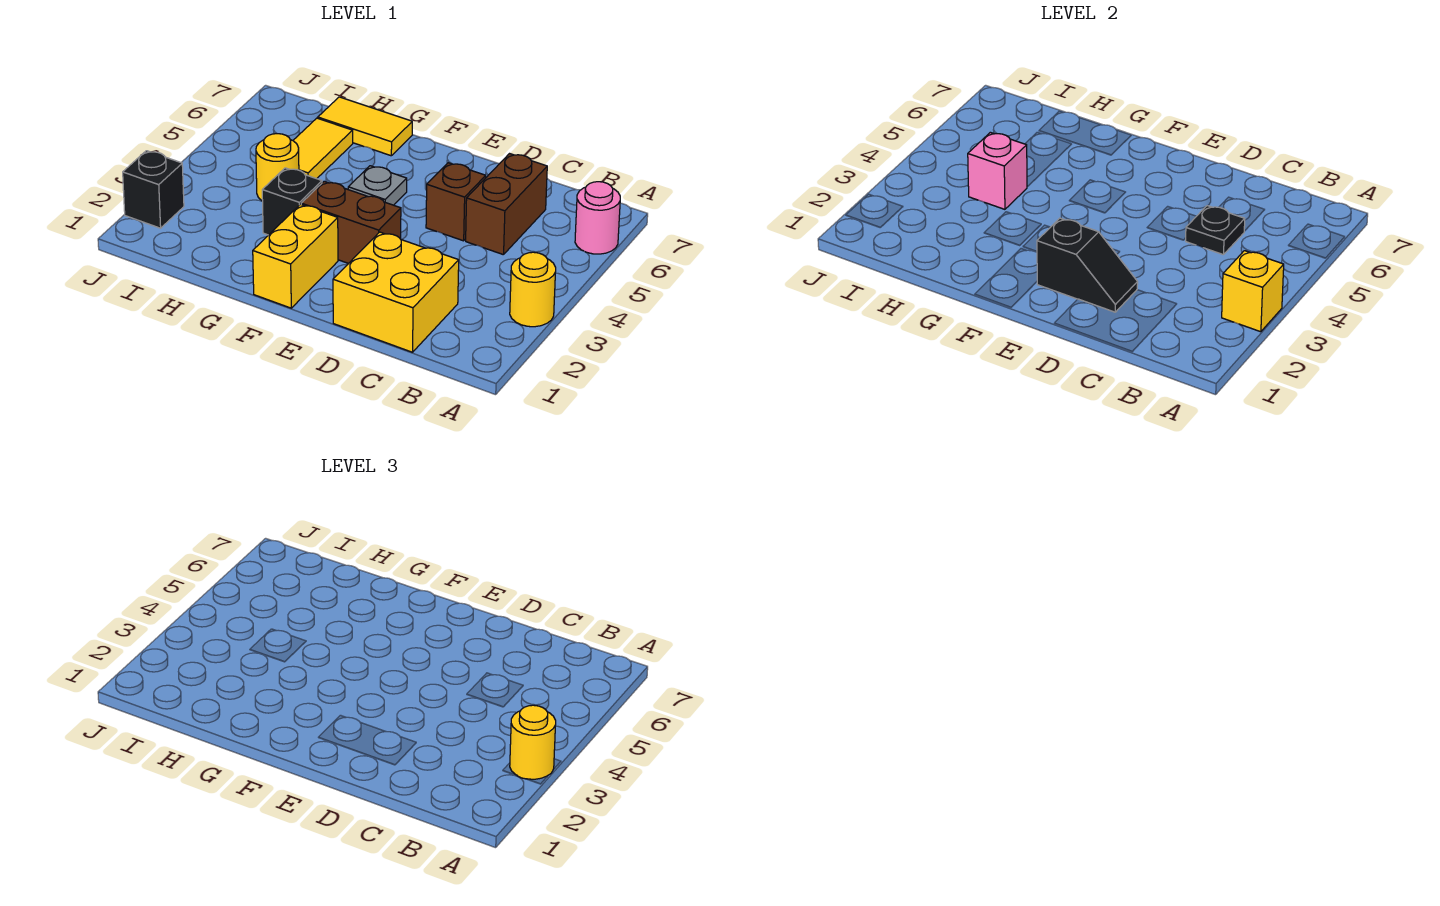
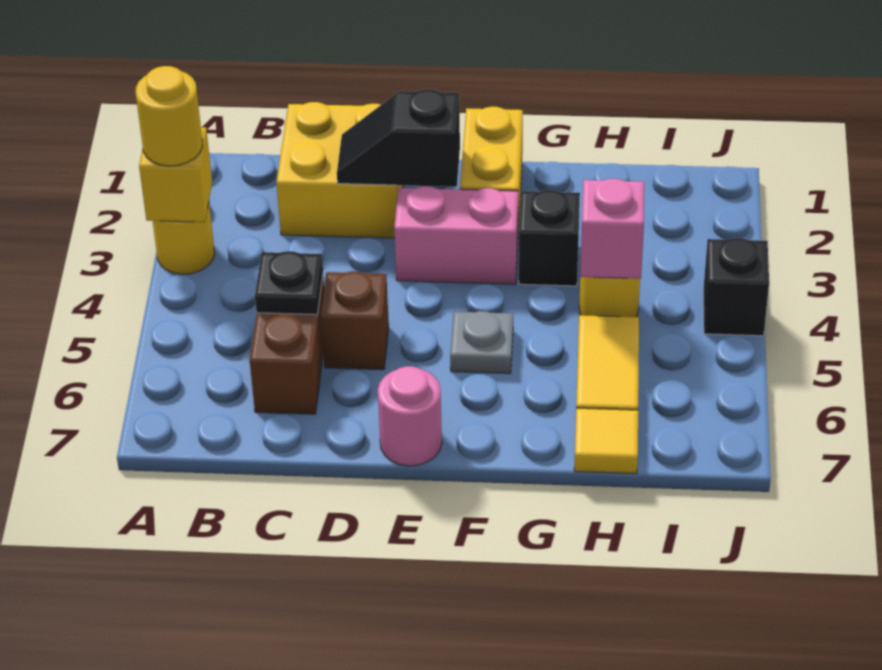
pink round brick A6 level 1 -> pink round brick E7 level 1
brown brick E3:F3 level 1 -> pink brick E3:F3 level 1
yellow tile G7:H7 level 1 -> yellow tile H7 level 1
black brick J2 level 1 -> black brick J4 level 1

